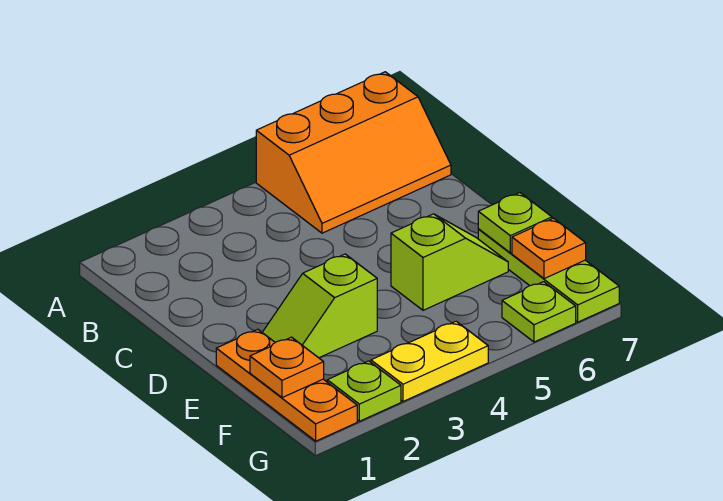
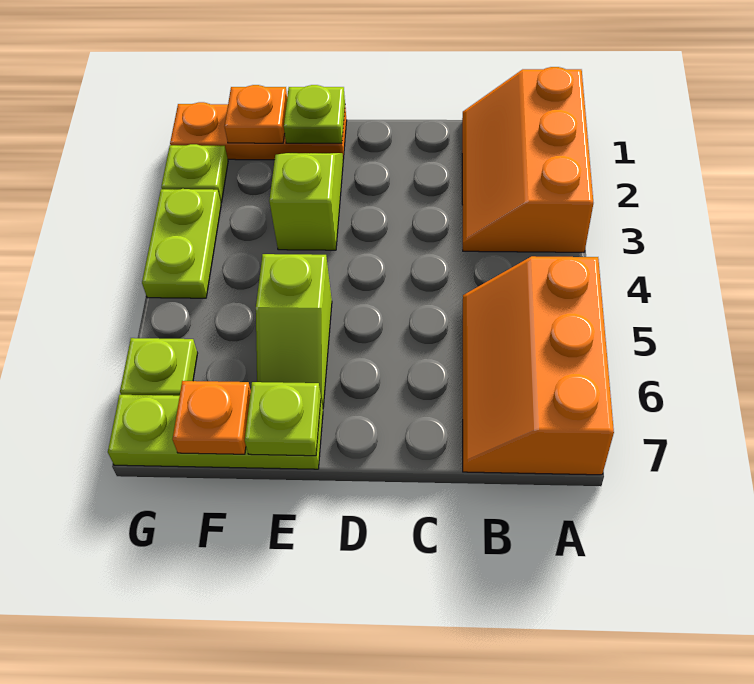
none -> orange slope A1:B3 level 1 top A
none -> lime plate E1 level 2
yellow plate G3:G4 level 1 -> lime plate G3:G4 level 1

